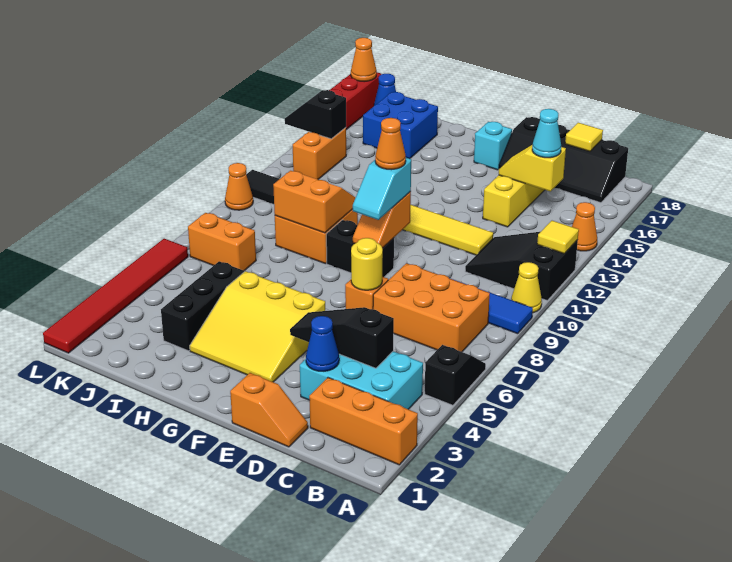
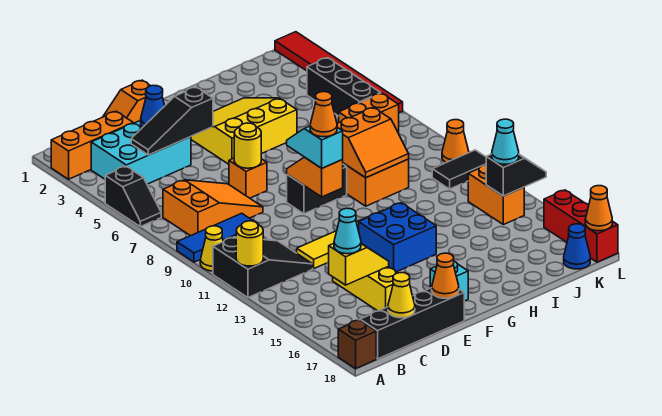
yellow tile A12 level 2 -> yellow round brick A12 level 2
orange cone A14 level 1 -> orange cone E18 level 2
none -> brown brick A18 level 1
orange brick B7:D8 level 1 -> orange slope B7:D8 level 1 top B
black slope C4:E4 level 2 top C -> black slope C4:E4 level 2 top E
yellow tile C18 level 2 -> yellow cone C18 level 2
black brick I3:I5 level 1 -> black brick K4:K6 level 1
blue brick I16:J17 level 1 -> blue brick F13:G14 level 1
none -> cyan cone K14 level 3

